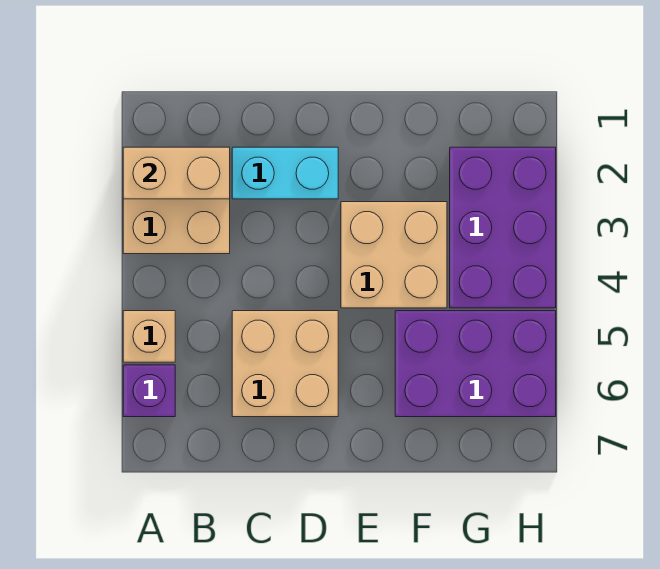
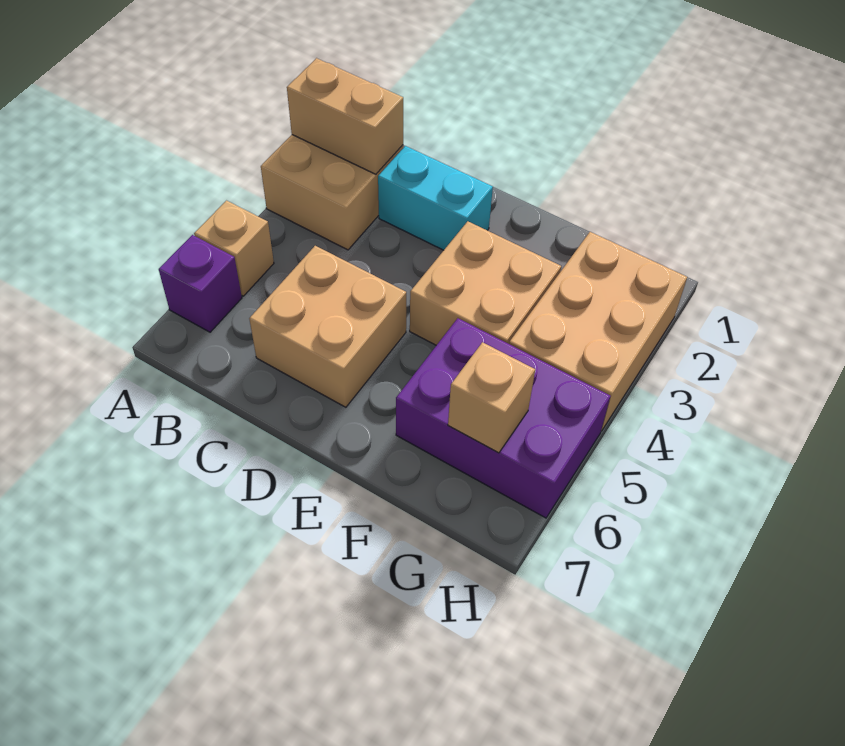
purple brick G2:H4 level 1 -> tan brick G2:H4 level 1
none -> tan brick G6 level 2

